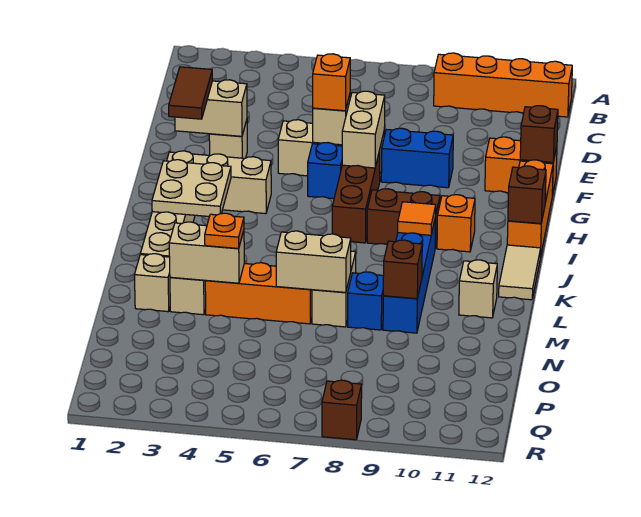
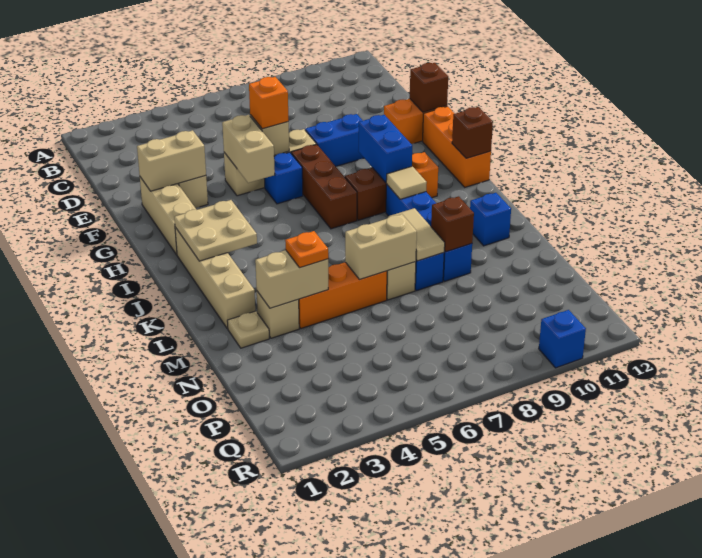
orange brick B9:B12 level 1 -> none
brown tile F2:G2 level 3 -> none
tan brick F7:G7 level 2 -> tan brick F5:G5 level 2
tan brick H2:H4 level 1 -> tan brick F2:H2 level 1
none -> blue brick H9:I9 level 2
orange tile J9 level 2 -> tan tile J9 level 2
tan tile J12:K12 level 1 -> tan tile L8:M8 level 2
tan brick L11 level 1 -> blue brick L11 level 1
tan brick M2 level 1 -> tan plate M2 level 1
brown brick R8 level 1 -> none
none -> blue brick R10 level 1

